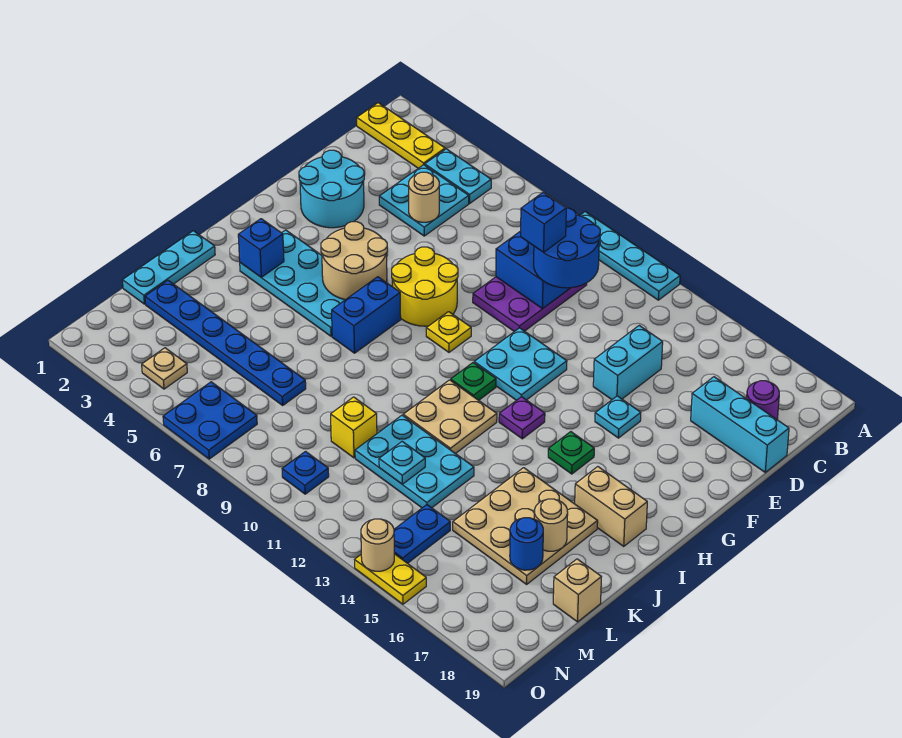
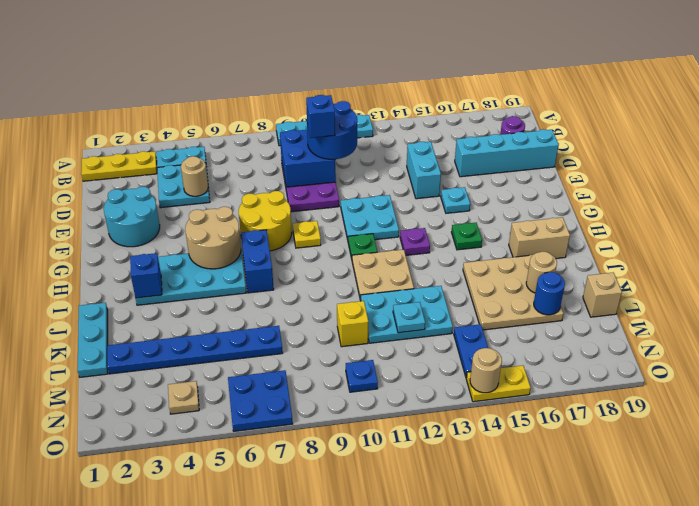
cyan brick D17:D19 level 1 -> cyan brick D16:D19 level 1

